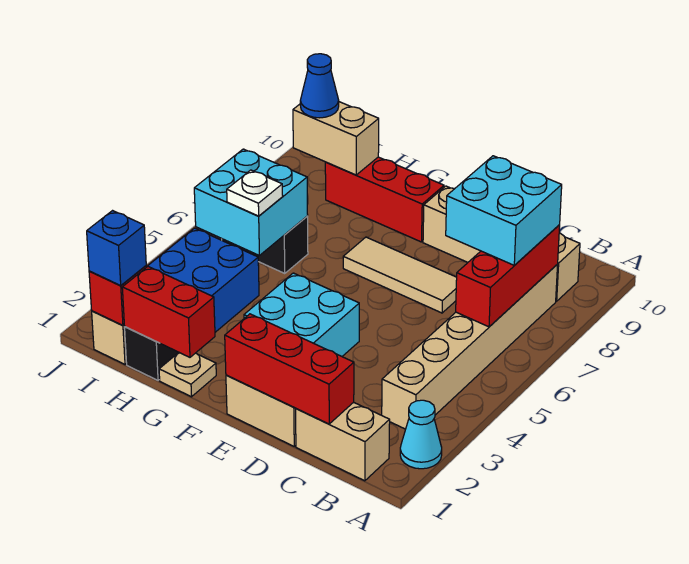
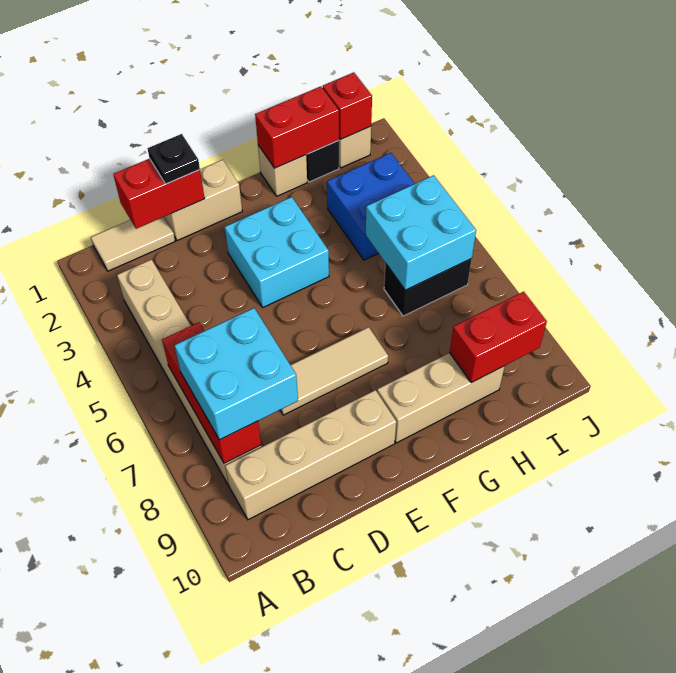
cyan cone A2 level 1 -> none
tan brick B1:C1 level 1 -> tan tile B1:C1 level 1
red brick C1:E1 level 2 -> red brick C1:D1 level 2
none -> black plate D1 level 3
red brick F9:H9 level 1 -> tan brick F9:H9 level 1
tan plate G1 level 1 -> tan brick G1 level 1
white plate H5 level 3 -> none
tan brick H9:I9 level 2 -> red brick H9:I9 level 2
blue brick I1 level 3 -> none
blue cone I9 level 3 -> none

